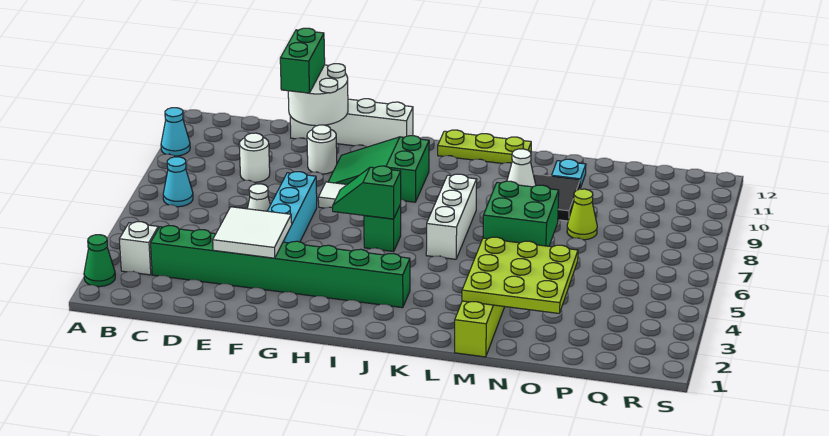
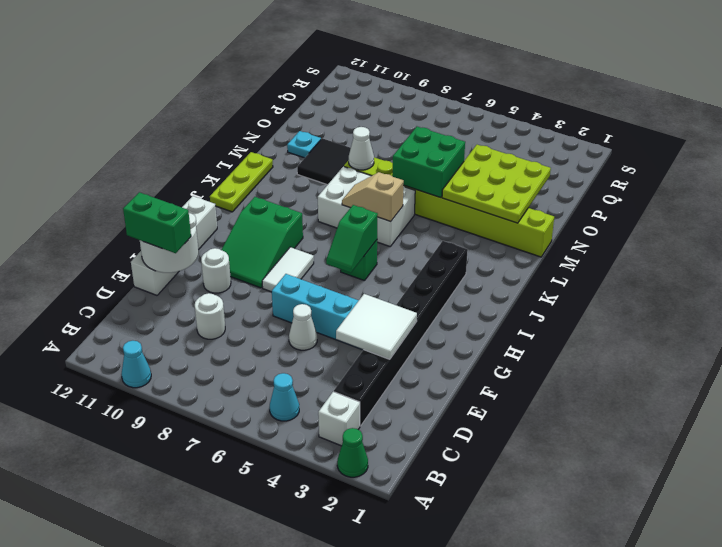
cyan cone B7 level 1 -> cyan cone B5 level 1
green brick C3:J3 level 1 -> black brick C3:J3 level 1
white brick K6:K8 level 1 -> white brick K6:L8 level 1
none -> tan slope K6:K7 level 2 top 6
lime cone O8 level 1 -> none

